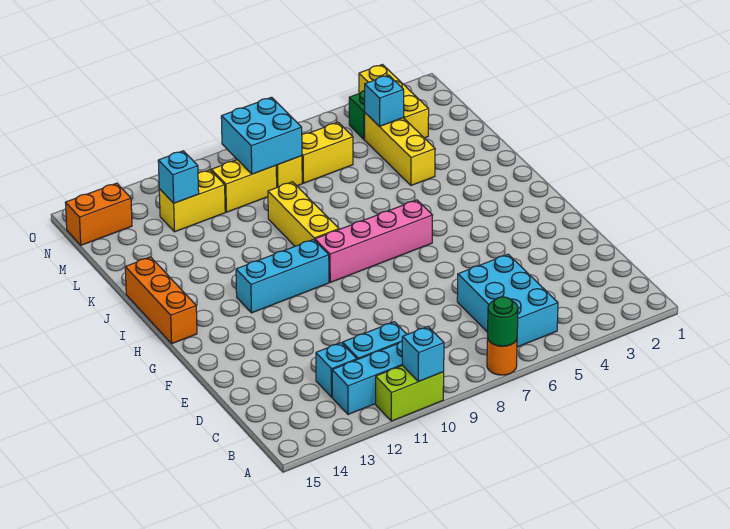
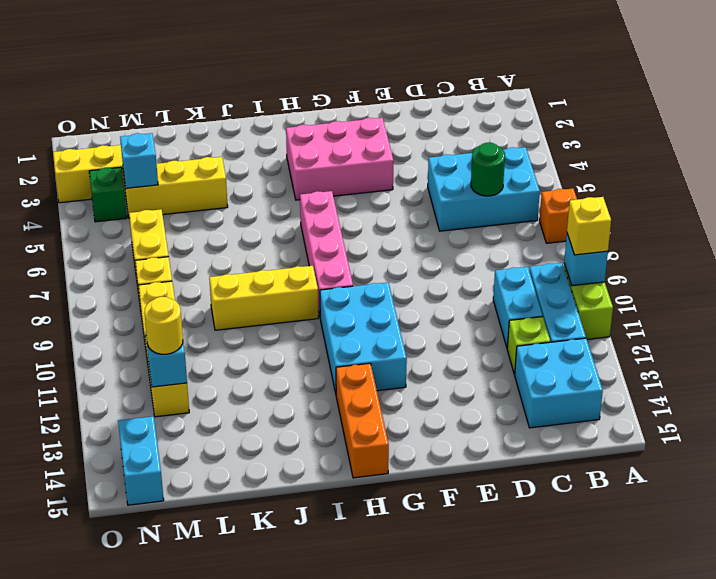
orange round brick A7 level 1 -> orange brick A7 level 1
green round brick A7 level 2 -> green round brick C6 level 2
none -> yellow brick A10 level 3
cyan brick C12 level 1 -> lime brick C12 level 1
none -> pink brick F3:H4 level 1
cyan brick H10:H12 level 1 -> cyan brick G10:H12 level 1
orange brick H15:J15 level 1 -> orange brick H13:H15 level 1
cyan brick M8:N9 level 2 -> cyan brick B13:C14 level 1
none -> yellow round brick M12 level 3
orange brick N14:N15 level 1 -> cyan brick N14:N15 level 1

